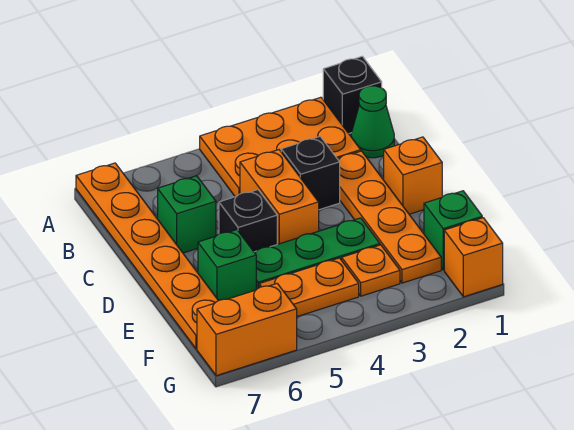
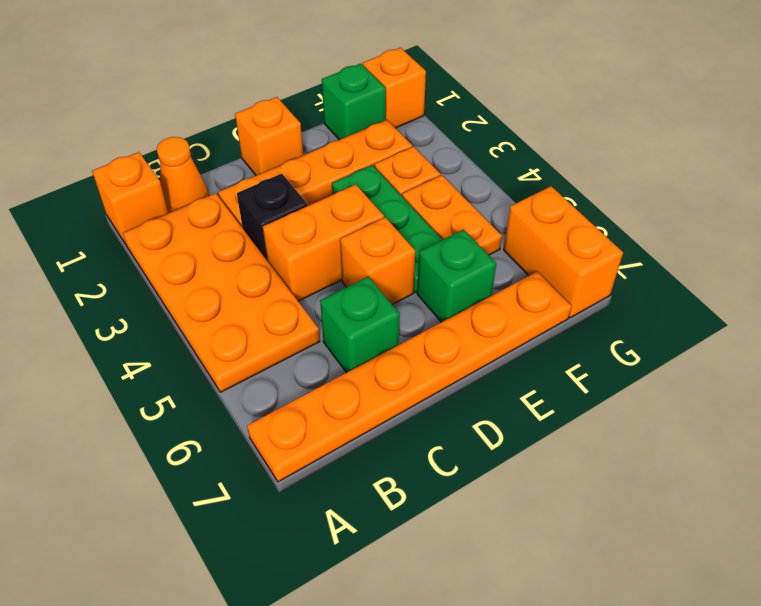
black brick A1 level 1 -> orange brick A1 level 1
orange plate A2:B4 level 1 -> orange plate A2:B5 level 1
green cone B1 level 1 -> orange cone B1 level 1
black brick D5 level 1 -> orange brick D5 level 1

